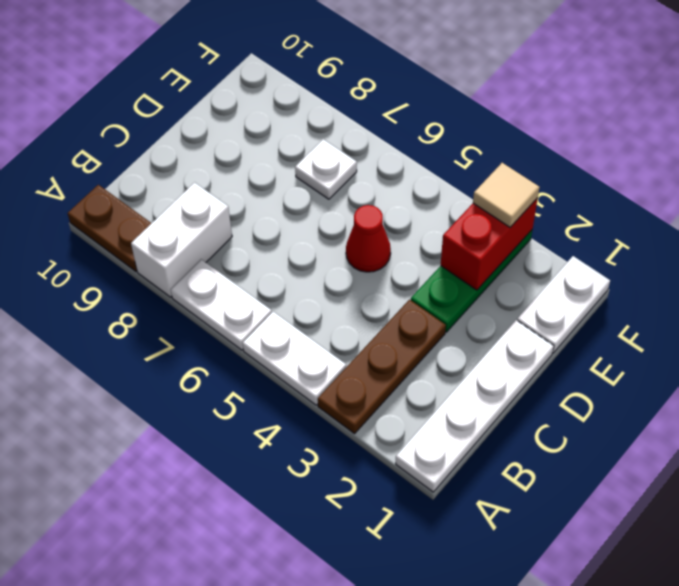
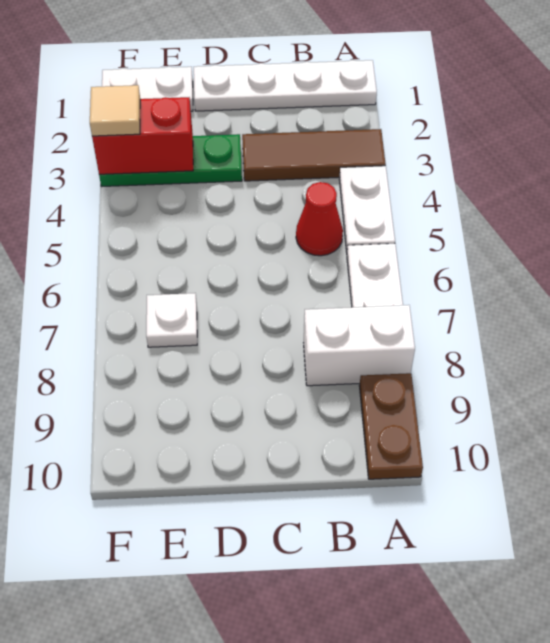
brown plate A3:C3 level 1 -> brown tile A3:C3 level 1
red cone D5 level 1 -> red cone B5 level 1

